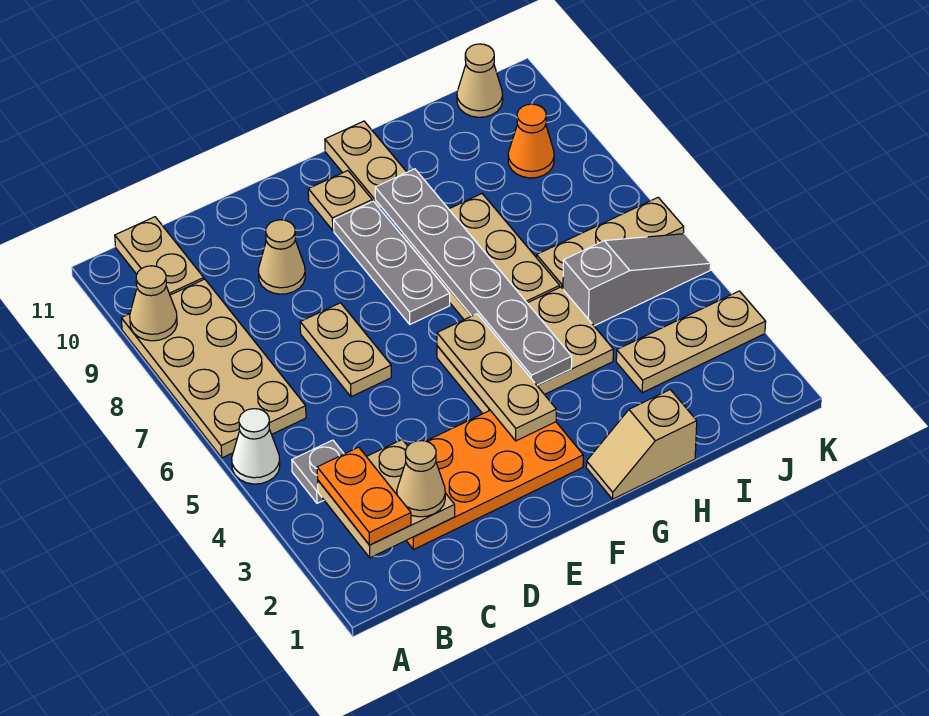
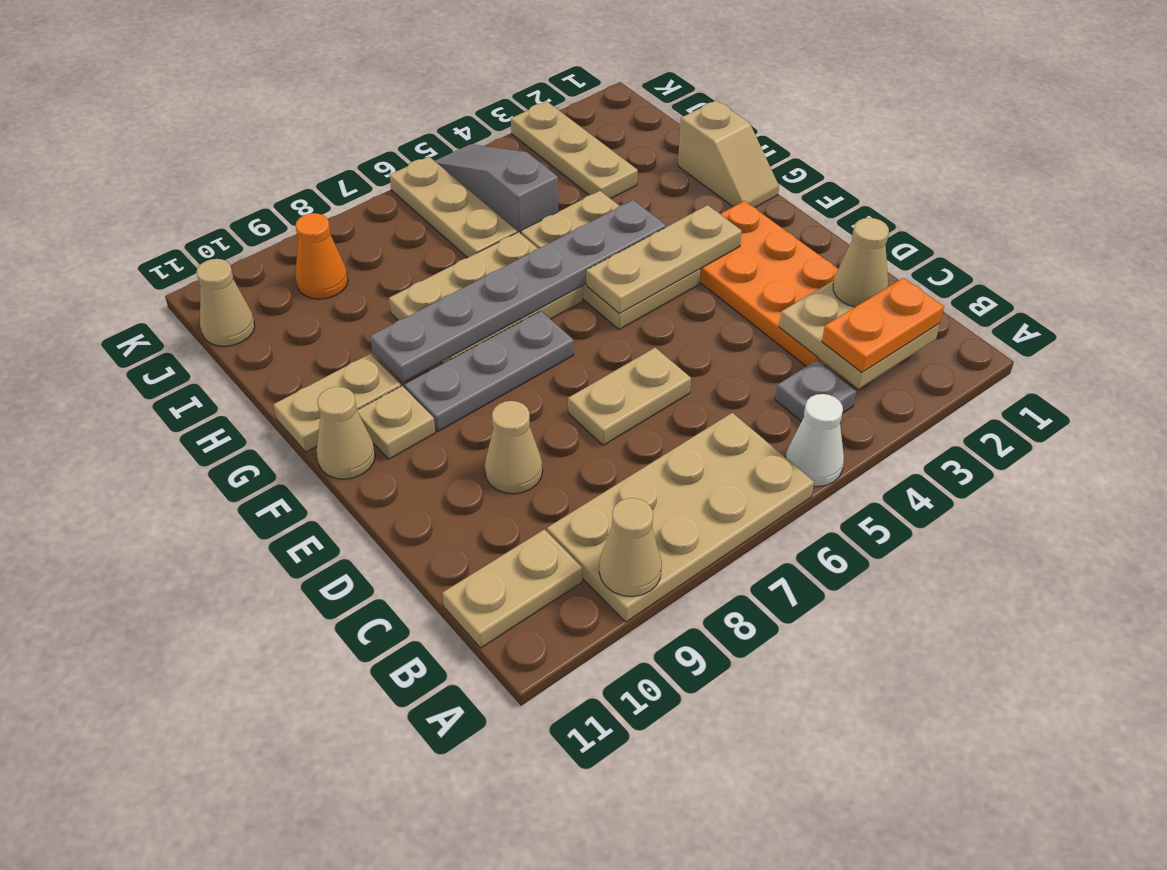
none -> tan cone F11 level 1

